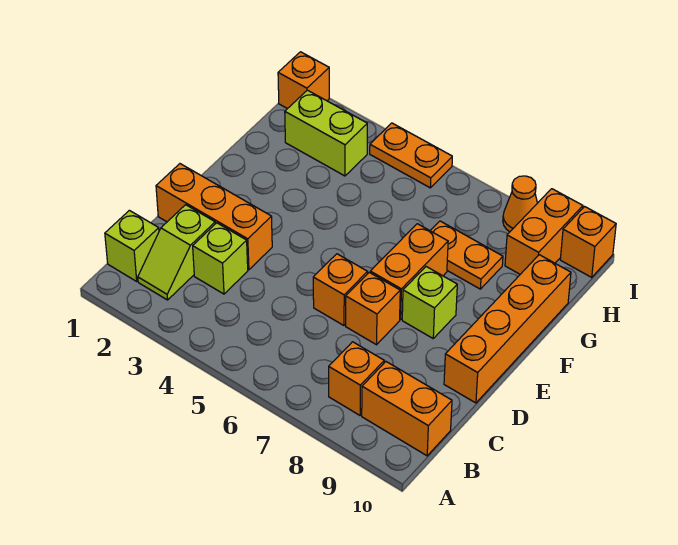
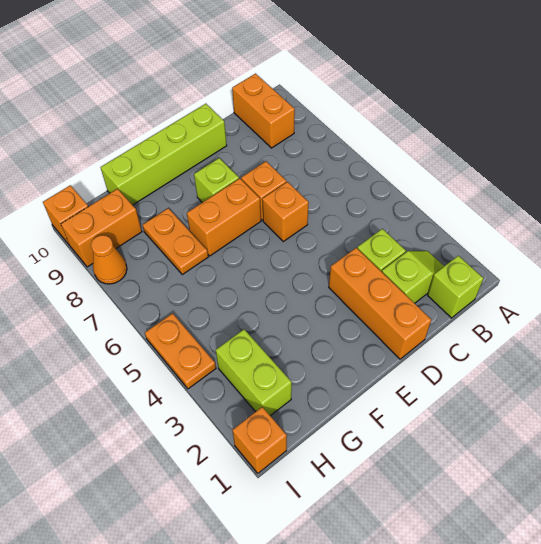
orange brick B8 level 1 -> none
orange brick D10:G10 level 1 -> lime brick D10:G10 level 1

